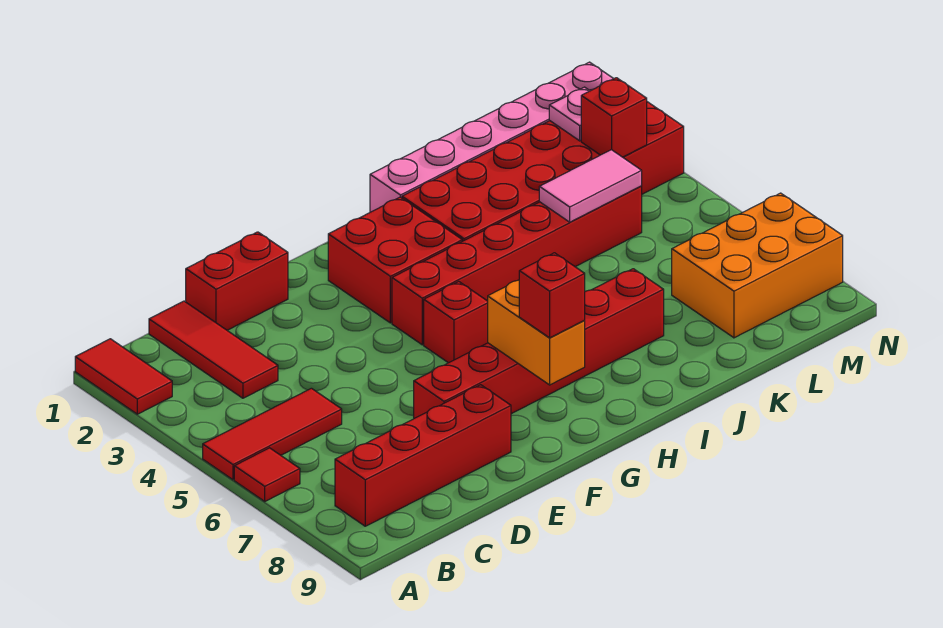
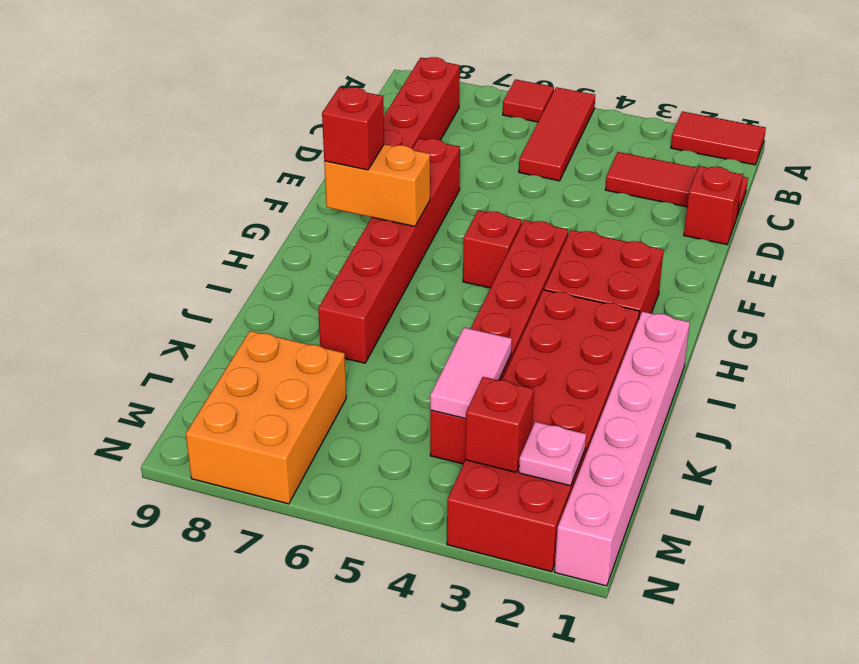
red brick D1:E1 level 1 -> red brick D1 level 1

